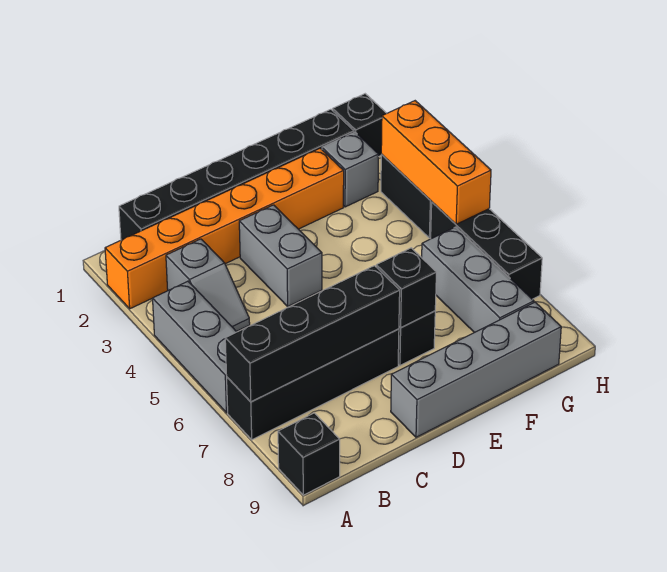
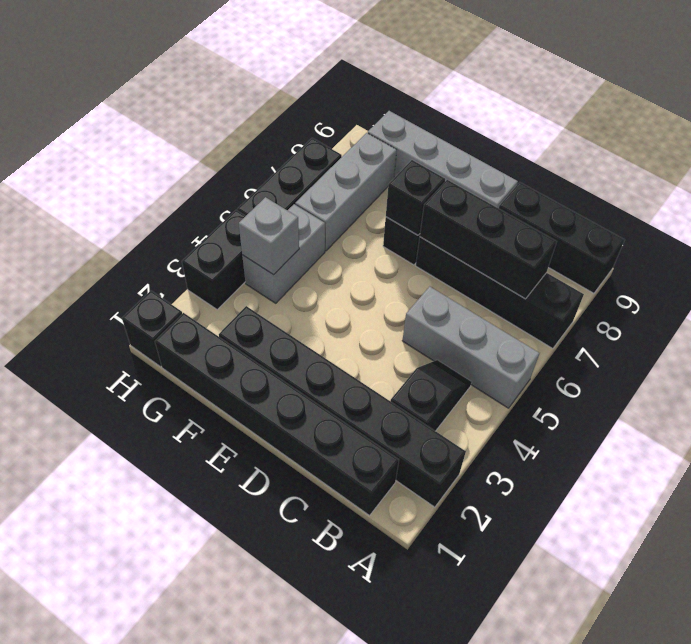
orange brick A2:F2 level 1 -> black brick A2:F2 level 1
grey brick A4:A6 level 1 -> grey brick A5:C5 level 1
black brick A7:D7 level 2 -> black brick B7:D7 level 2
black brick A9 level 1 -> black brick A9:C9 level 1
grey slope B3:B4 level 1 top 3 -> black slope B3:B4 level 1 top 3
grey brick D3:D4 level 1 -> grey brick G4:G5 level 1
grey brick G2 level 1 -> grey brick G4 level 2
orange brick H3:H5 level 2 -> none

